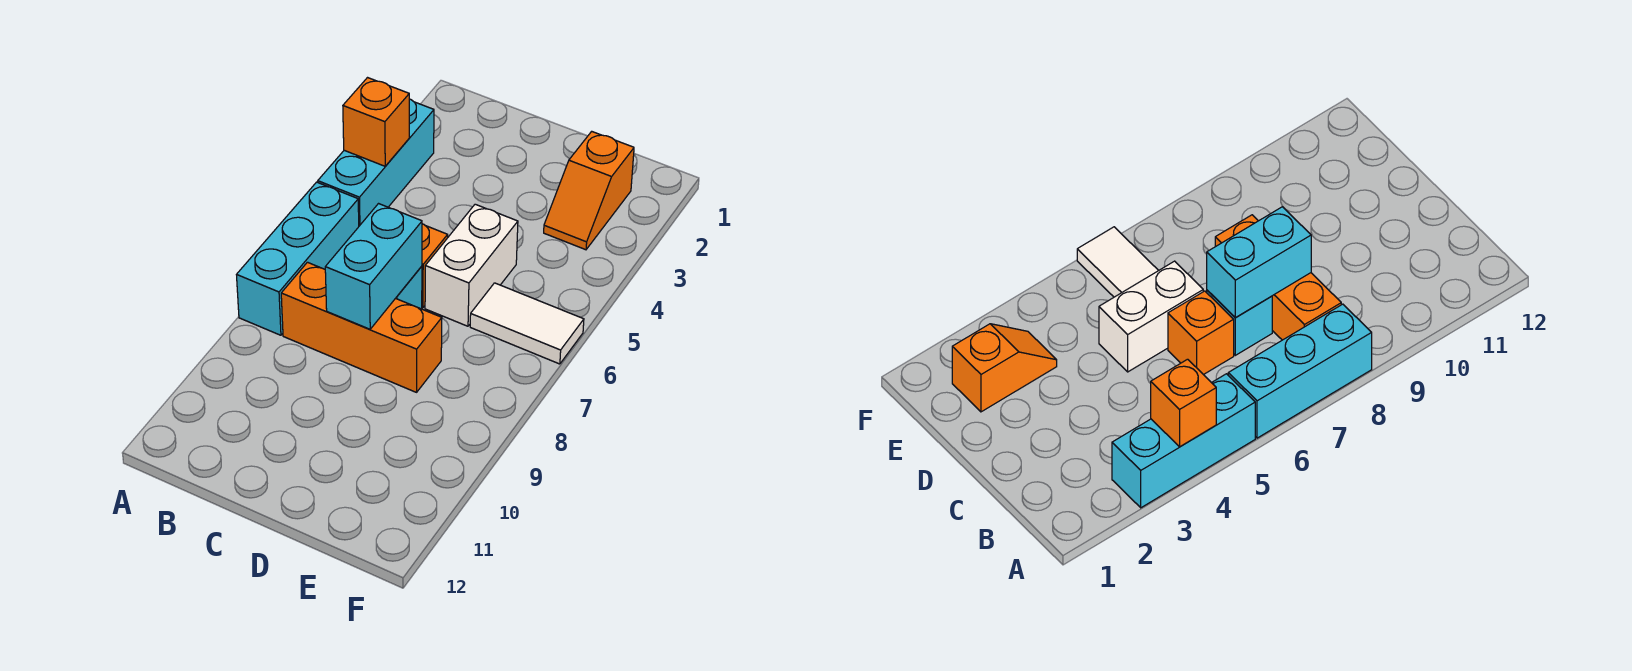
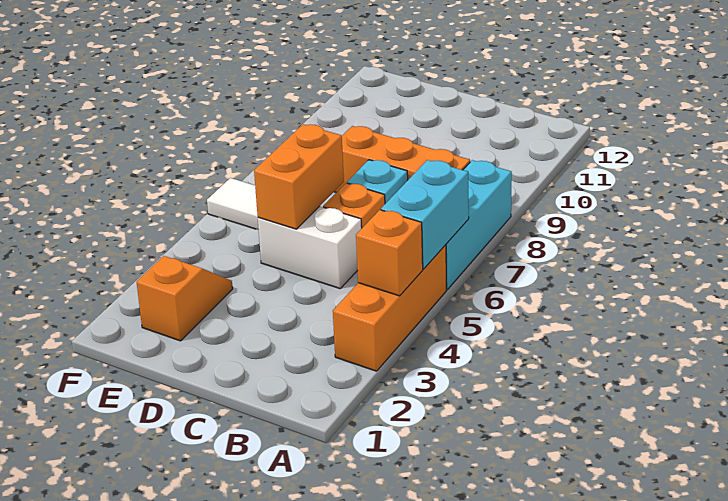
cyan brick A3:A5 level 1 -> orange brick A3:A5 level 1
cyan brick C7:C8 level 2 -> cyan brick A5:A6 level 2
white brick D5:D6 level 1 -> white brick C5:D5 level 1
none -> orange brick D5:D6 level 2

